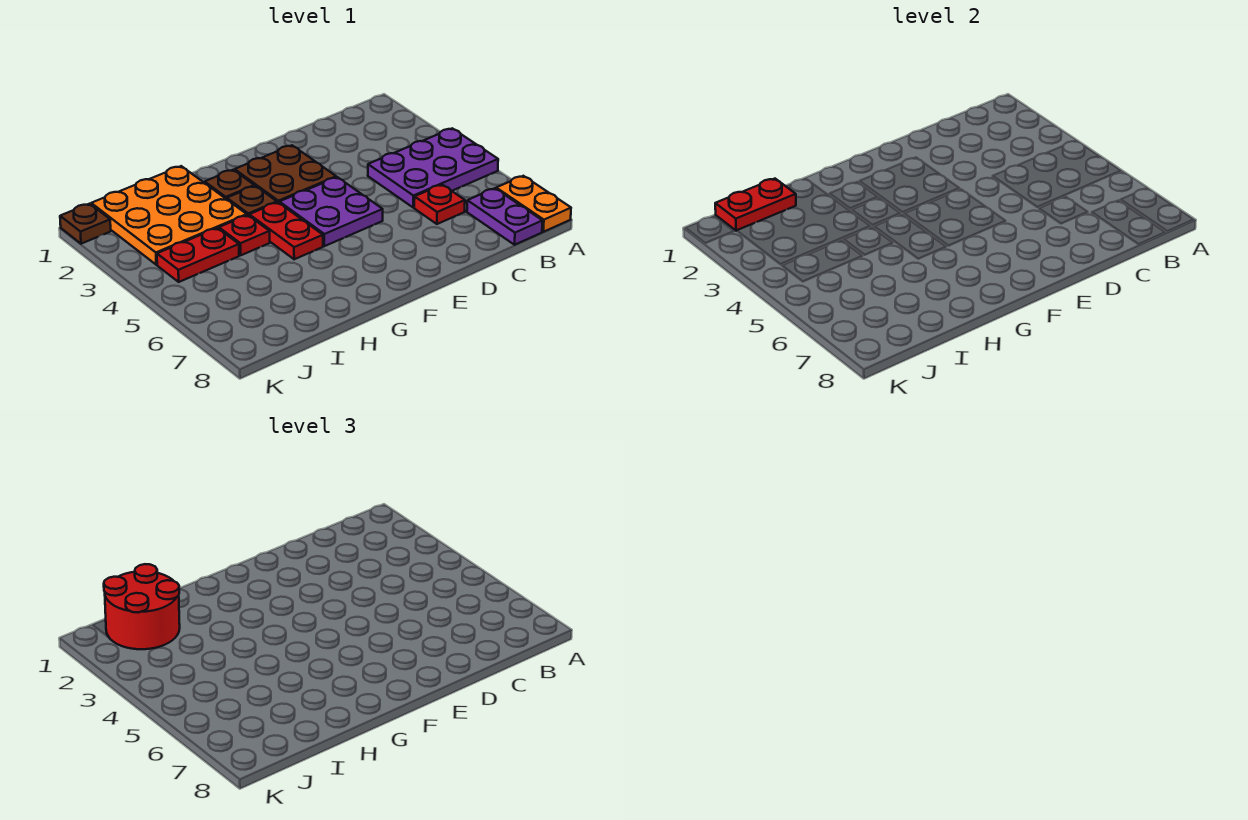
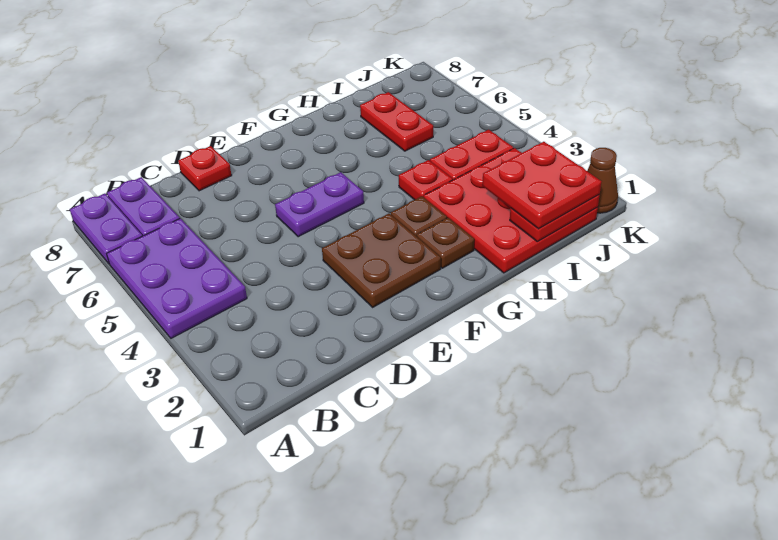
purple plate A4:C5 level 1 -> purple plate A4:B6 level 1
orange plate A7:A8 level 1 -> purple plate A7:A8 level 1
red plate C6 level 1 -> red plate D8 level 1
purple plate E4:F5 level 1 -> purple plate E5:F5 level 1
red plate G4:G5 level 1 -> red plate I6:I7 level 1
orange plate H1:J3 level 1 -> red plate H1:J3 level 1
red round brick I1:J2 level 3 -> red plate I1:J2 level 3
brown plate K1 level 1 -> brown cone K1 level 1

